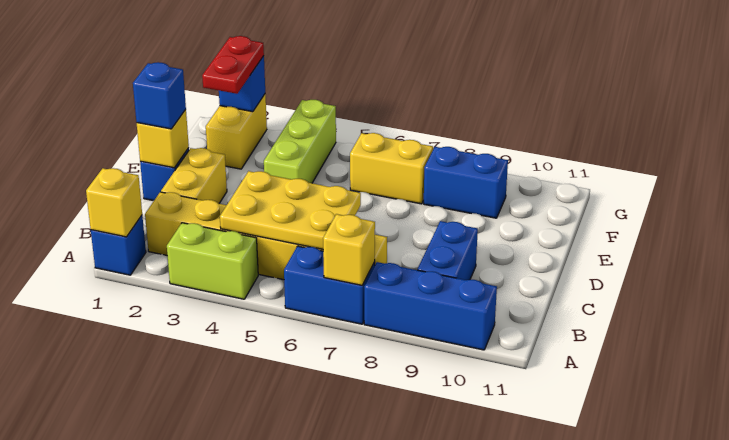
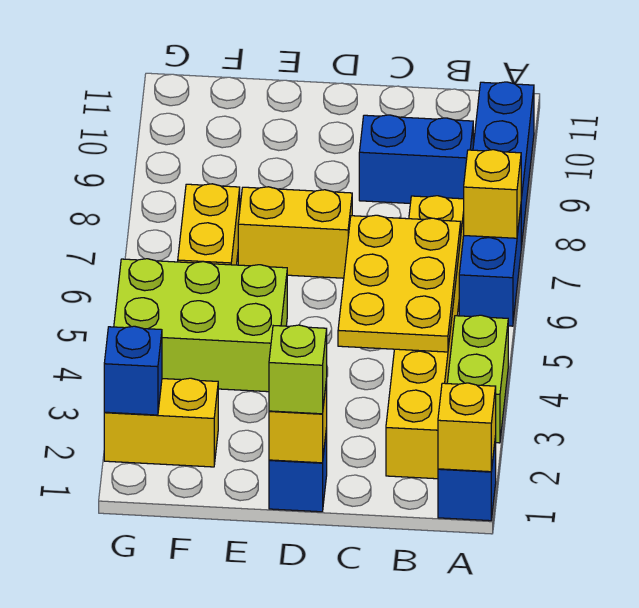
yellow brick C2:D2 level 1 -> yellow brick D7:E7 level 1
blue brick D1 level 3 -> lime brick D1 level 3
lime brick E4:G4 level 1 -> lime brick E4:G5 level 1
red plate F2:G2 level 3 -> none
blue brick F8:F9 level 1 -> none

